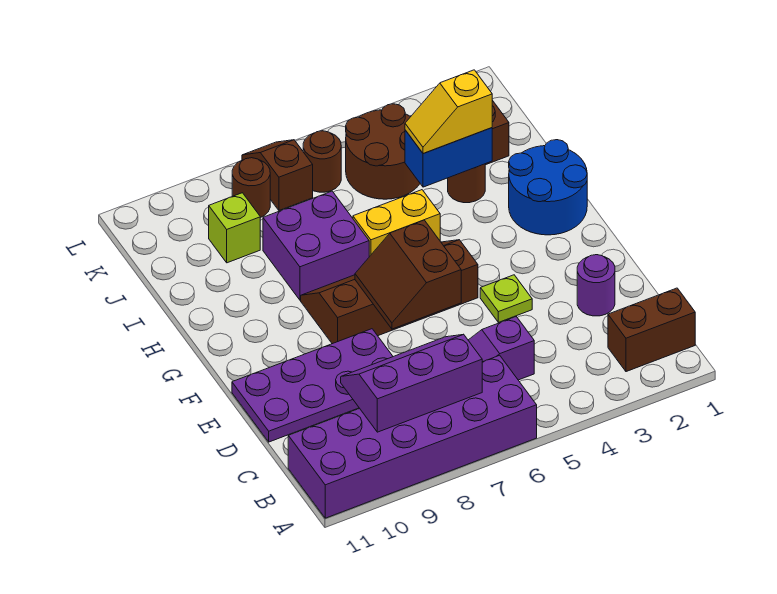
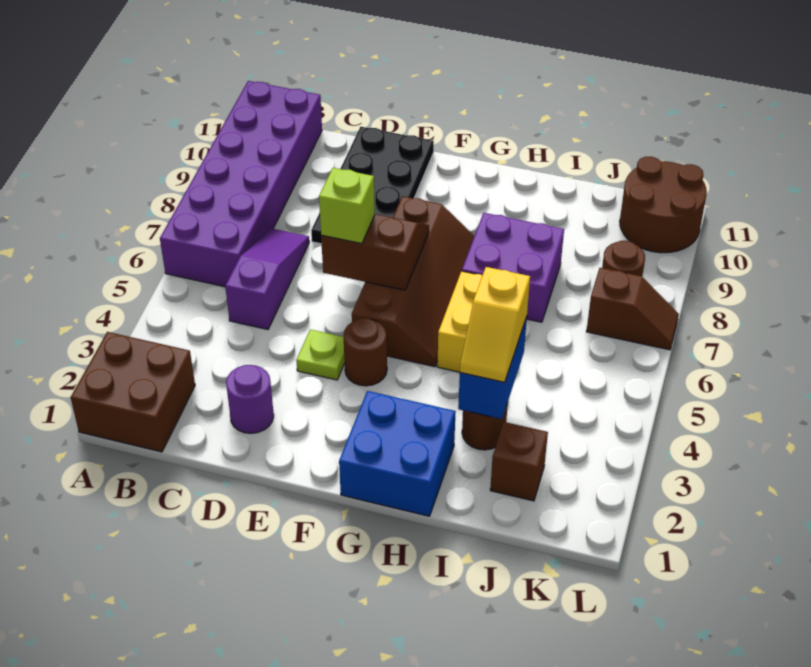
brown brick B1:B2 level 1 -> brown brick A1:B2 level 1
purple slope B7:C9 level 2 top B -> none
purple plate D8:E11 level 1 -> black plate D8:E11 level 1
blue round brick G1:H2 level 1 -> blue brick G1:H2 level 1
yellow slope I3:I4 level 3 top 3 -> yellow slope I3:I4 level 3 top 4
brown round brick J4:K5 level 1 -> brown round brick K10:L11 level 1
lime brick J9 level 1 -> lime brick E6 level 3
brown round brick K6 level 1 -> brown round brick F4 level 1

